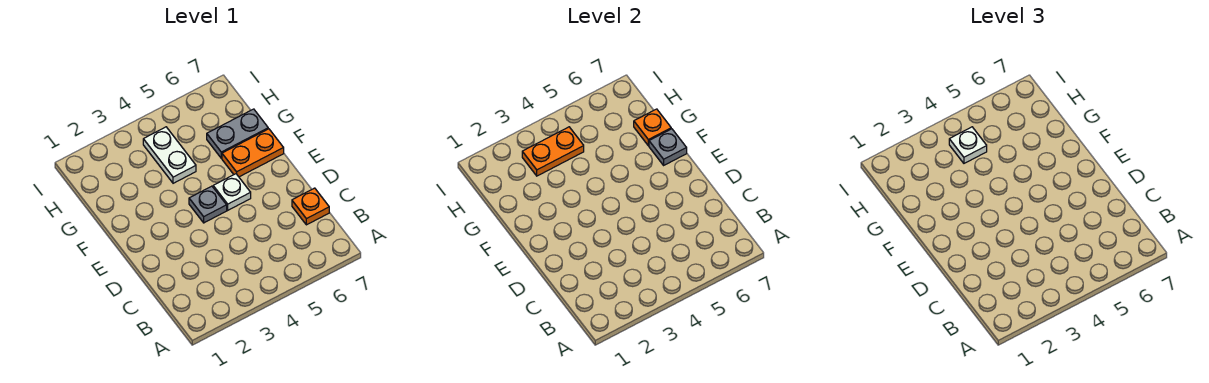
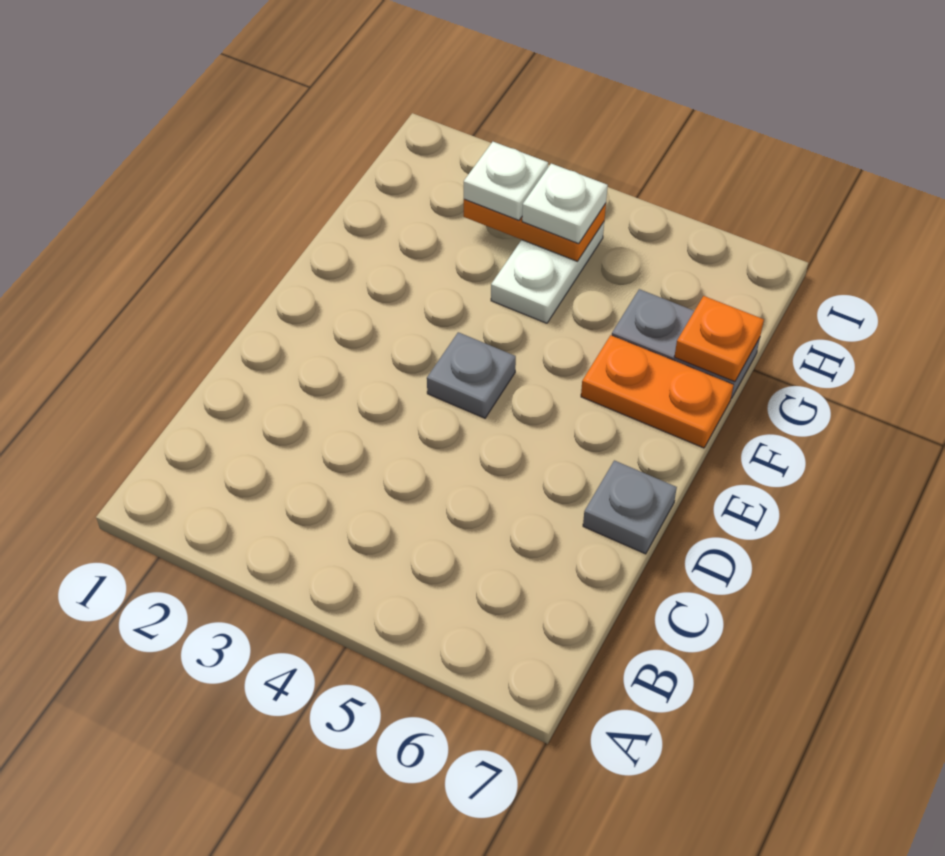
orange plate C7 level 1 -> none
white plate E5 level 1 -> white plate H3 level 3
grey plate F7 level 2 -> grey plate D7 level 1

